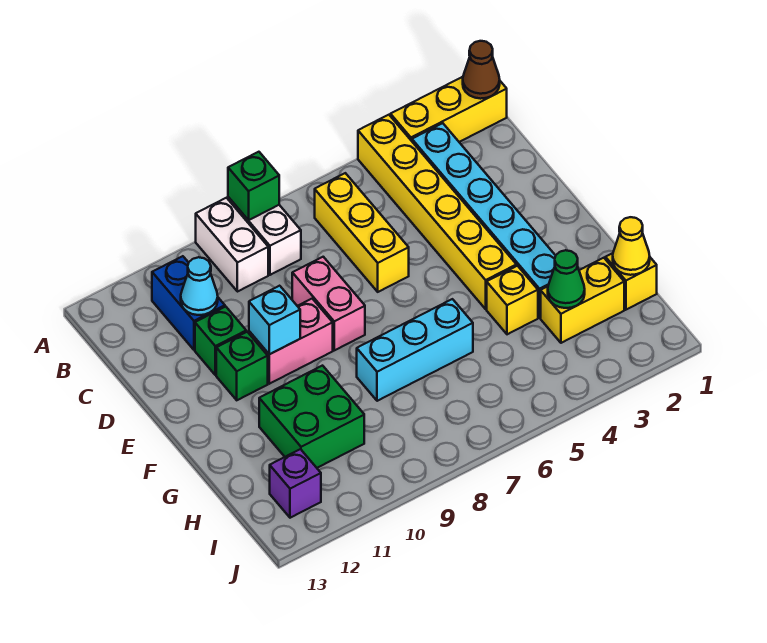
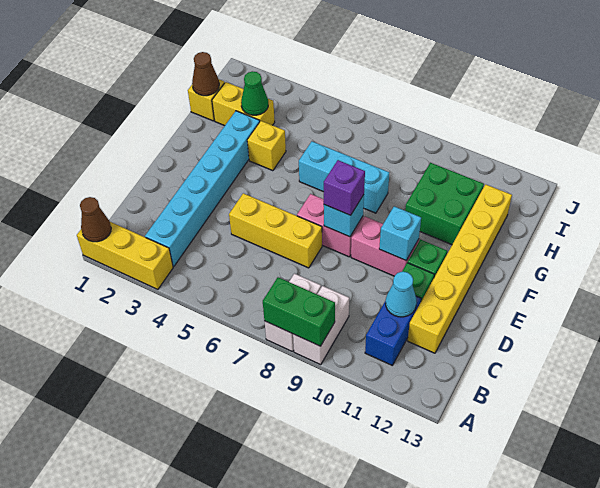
yellow brick A4:F4 level 1 -> yellow brick C12:H12 level 1
green brick A8 level 2 -> green brick A8:A9 level 2
yellow brick B6:D6 level 1 -> yellow brick D5:D7 level 1
pink brick D8:E8 level 1 -> pink brick E7:E8 level 1
none -> cyan brick E8 level 2
yellow cone H1 level 2 -> brown cone H1 level 2
purple brick I12 level 1 -> purple brick E8 level 3

